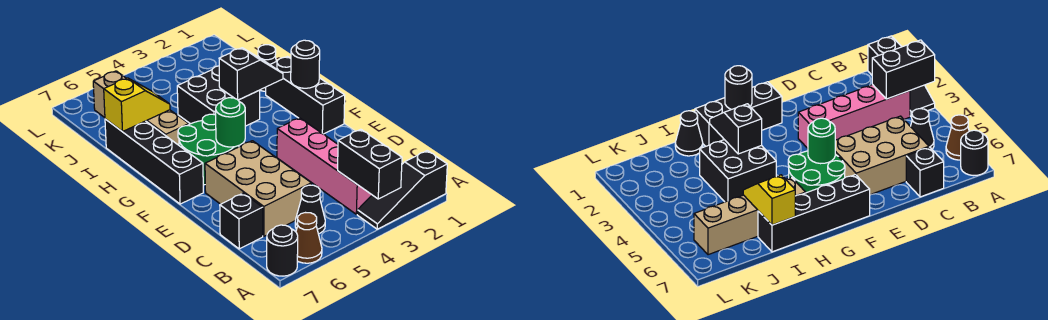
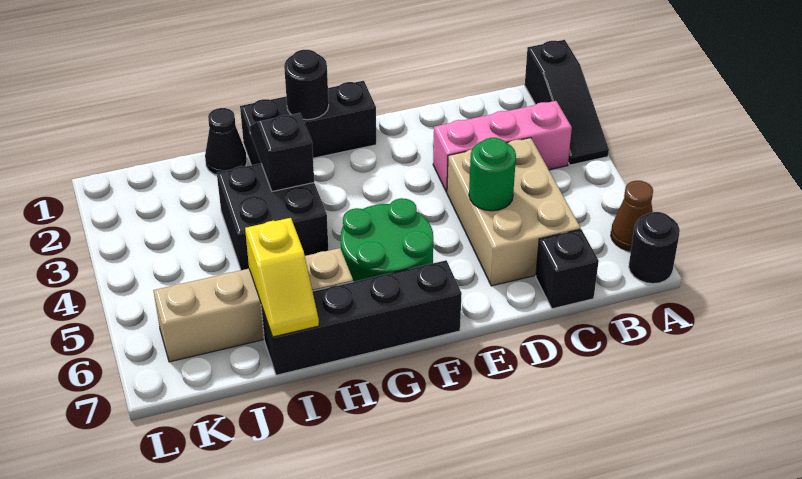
black brick A3:B3 level 2 -> none
pink brick B3:E3 level 1 -> pink brick B3:D3 level 1
black cone B5 level 1 -> none
tan brick C5:E6 level 1 -> tan brick C4:D6 level 1
green round brick F5 level 2 -> green round brick D5 level 2
yellow slope I6:I7 level 2 top 7 -> yellow slope I6:I7 level 2 top 6

